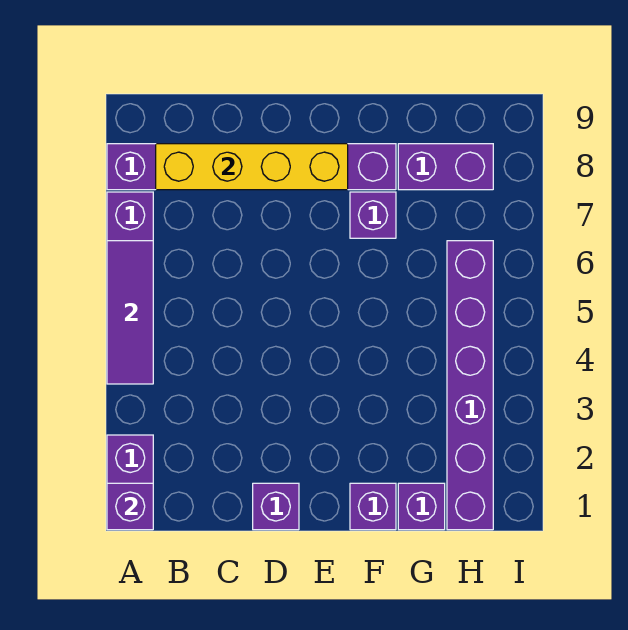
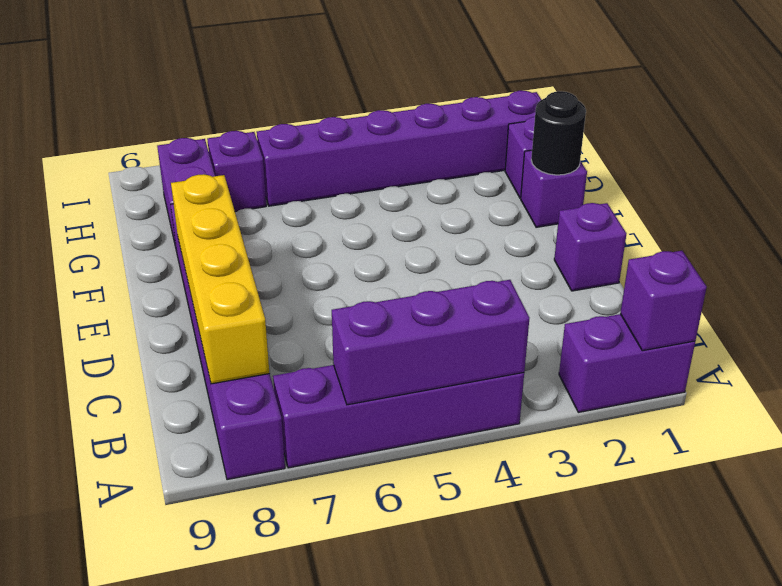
purple tile A4:A6 level 2 -> purple brick A4:A6 level 2
none -> black round brick F1 level 2
purple brick F7 level 1 -> purple brick H7 level 1

